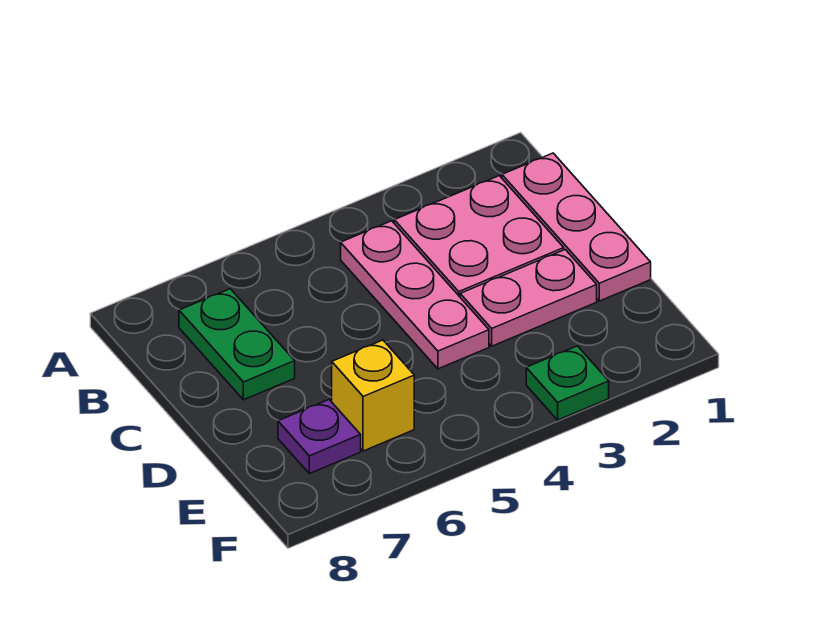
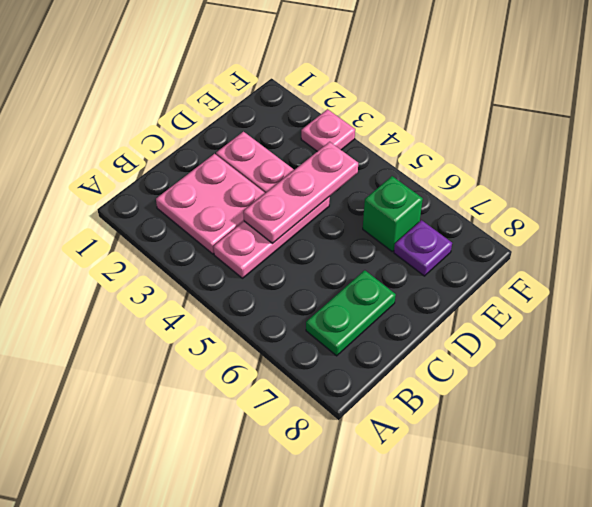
pink plate B1:D1 level 1 -> pink plate C4:E4 level 2
yellow brick E6 level 1 -> green brick E6 level 1
green plate F3 level 1 -> pink plate F3 level 1

